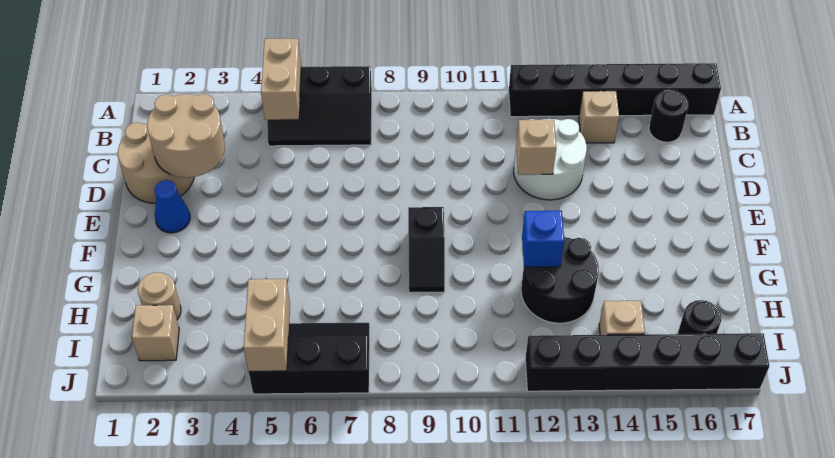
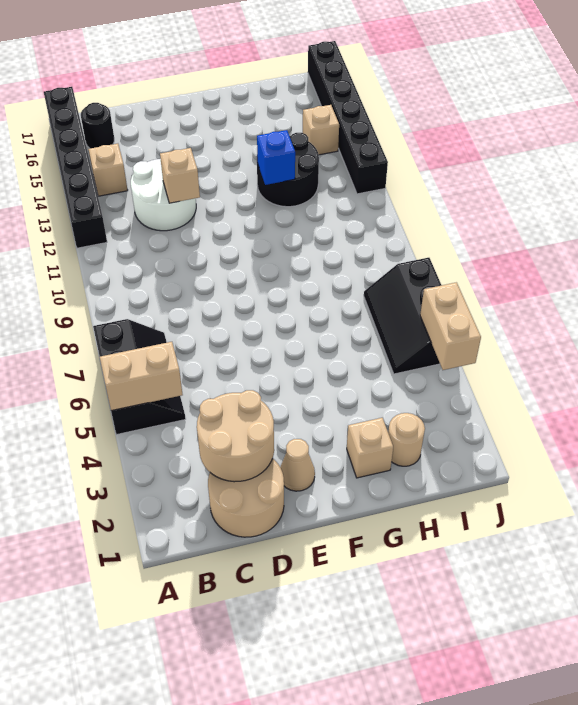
blue cone E2 level 1 -> tan cone E2 level 1
black slope F9:G9 level 1 top F -> none
tan brick I2 level 1 -> tan brick G2 level 1
tan brick I5:J5 level 2 -> tan brick J4:J5 level 2
black round brick I16 level 1 -> none

